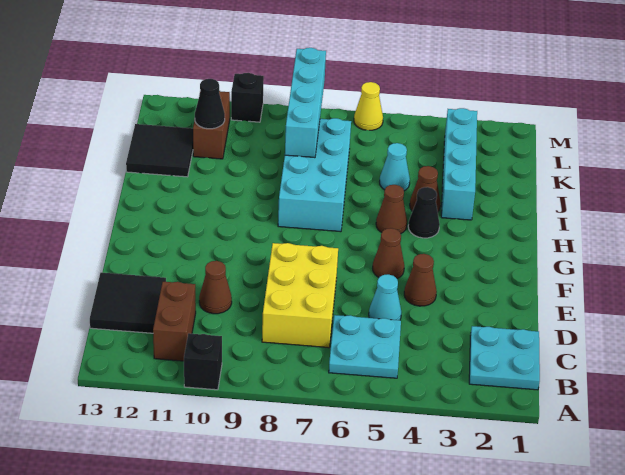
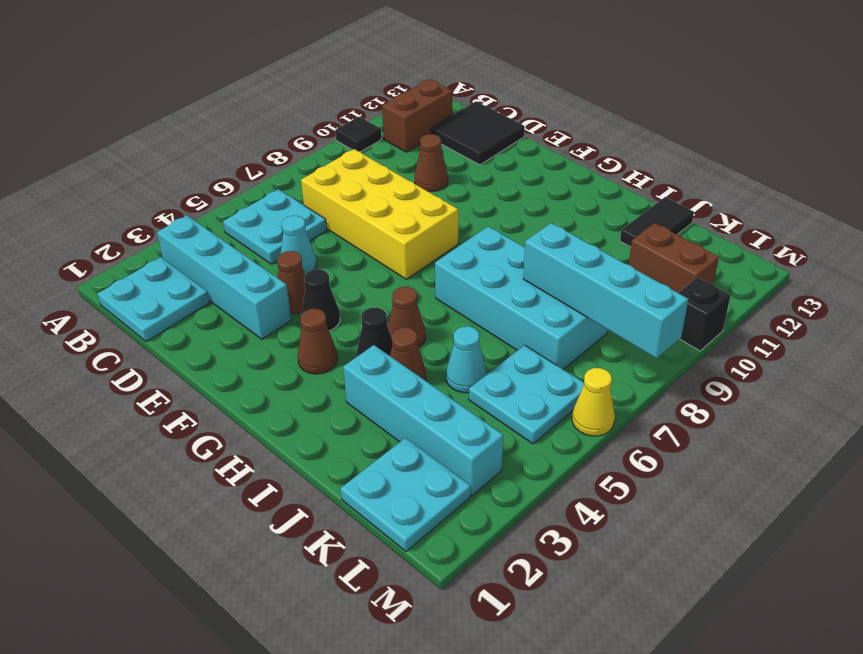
black brick A10 level 1 -> black tile A10 level 1
none -> cyan brick B3:E3 level 1
brown brick B11:C11 level 1 -> brown brick B11:B12 level 1
yellow brick C7:E8 level 1 -> yellow brick C7:F8 level 1
brown cone F5 level 1 -> brown cone G3 level 1
black tile J12:K13 level 1 -> black tile J12:J13 level 1
none -> cyan plate K1:L2 level 1
none -> cyan plate K5:L6 level 1
black cone K11 level 2 -> black cone F4 level 1

